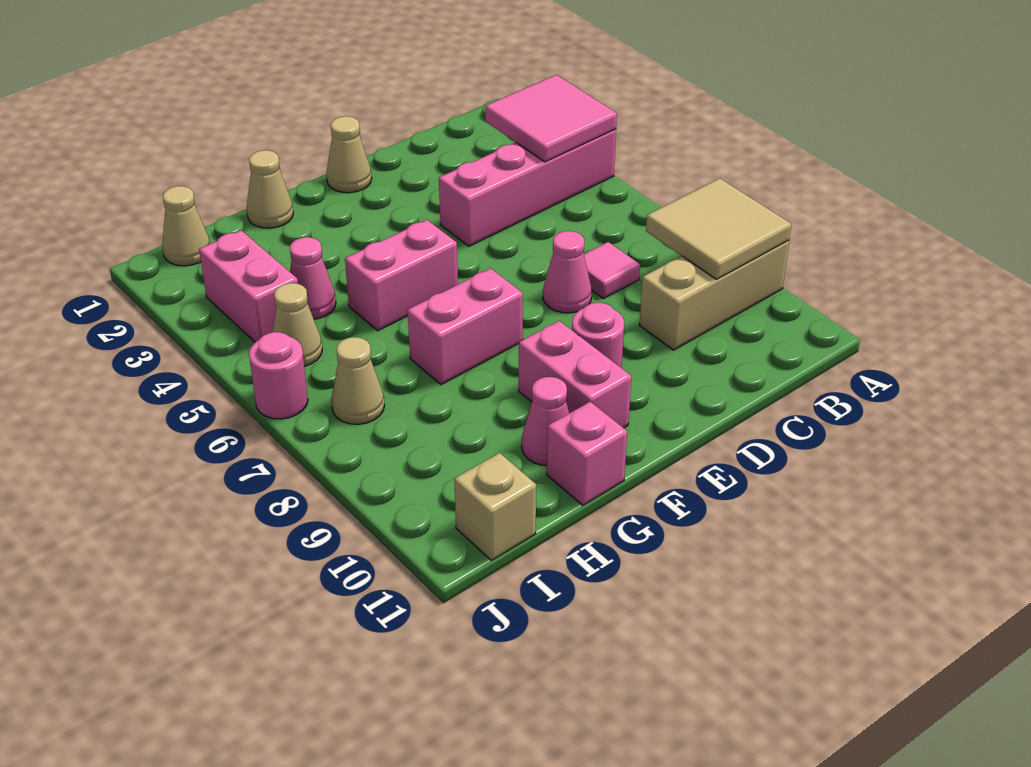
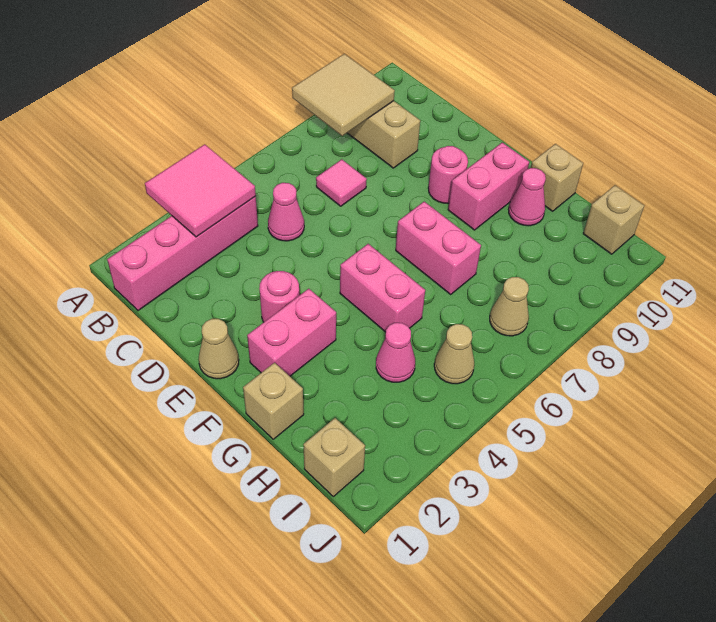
pink brick A4:D4 level 1 -> pink brick B1:B4 level 1
pink cone D7 level 1 -> pink cone C5 level 1
tan cone G1 level 1 -> tan brick G1 level 1
pink brick G11 level 1 -> tan brick G11 level 1
tan cone I1 level 1 -> tan brick I1 level 1
pink brick I3:I4 level 1 -> pink brick F2:F3 level 1
pink round brick J6 level 1 -> pink round brick E3 level 1

